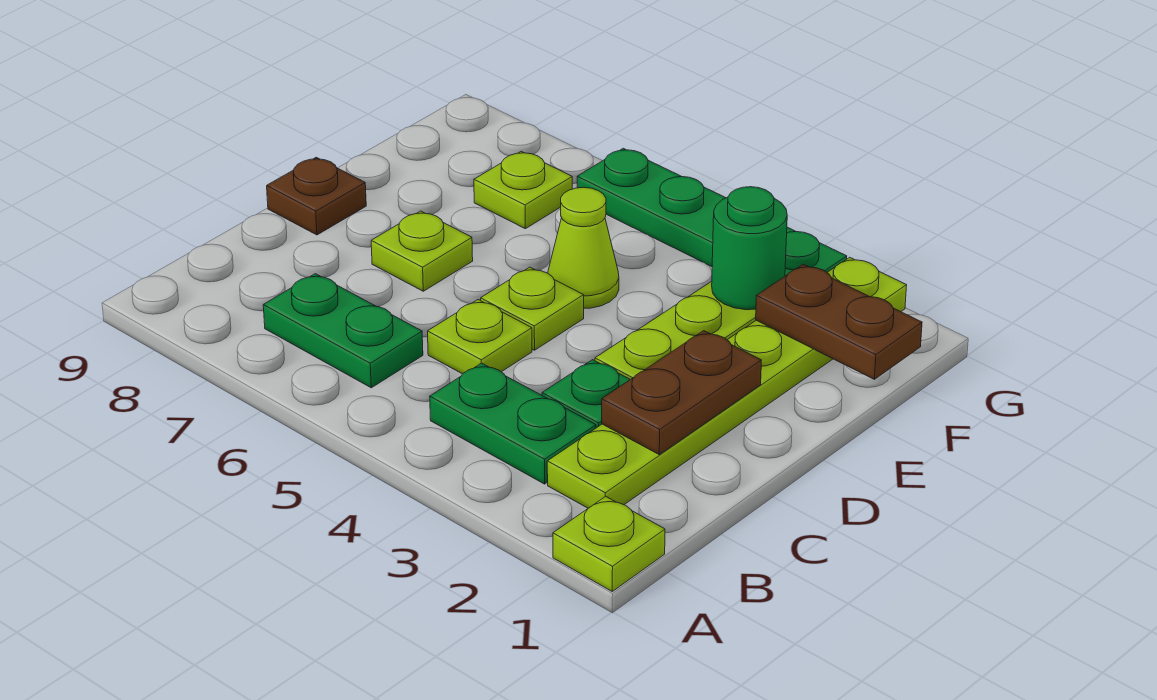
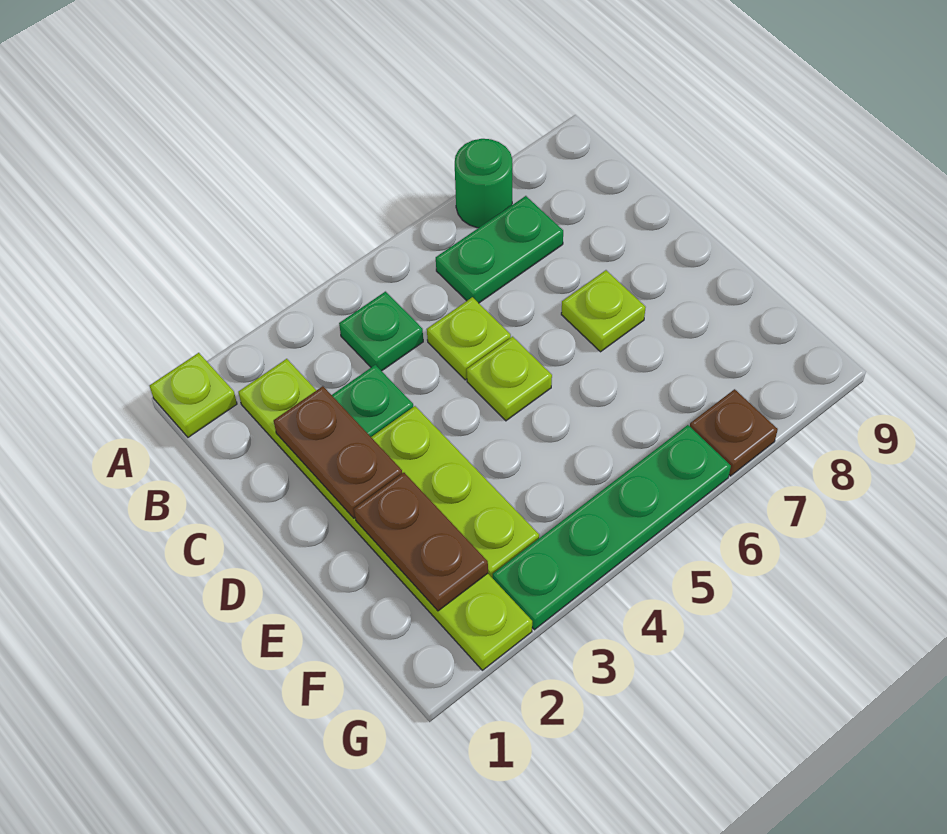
green plate B3:B4 level 1 -> green plate B4 level 1
brown plate D9 level 1 -> brown plate G7 level 1
lime cone E5 level 1 -> none
brown plate F1:F2 level 2 -> brown plate E2:F2 level 2
green round brick F3 level 2 -> green round brick A7 level 1
lime plate F7 level 1 -> none

